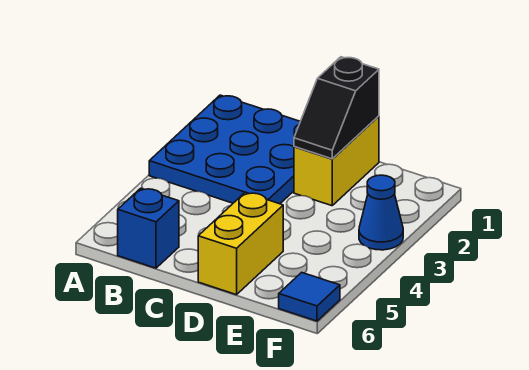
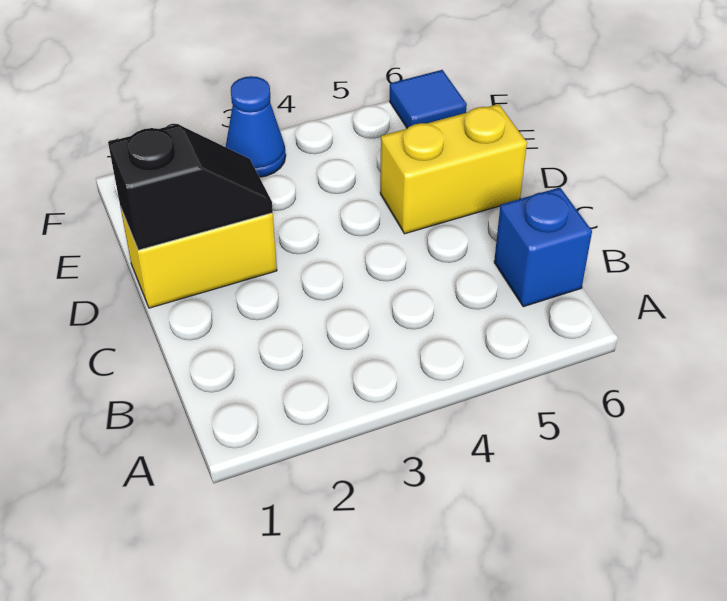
blue plate A1:C3 level 1 -> none

